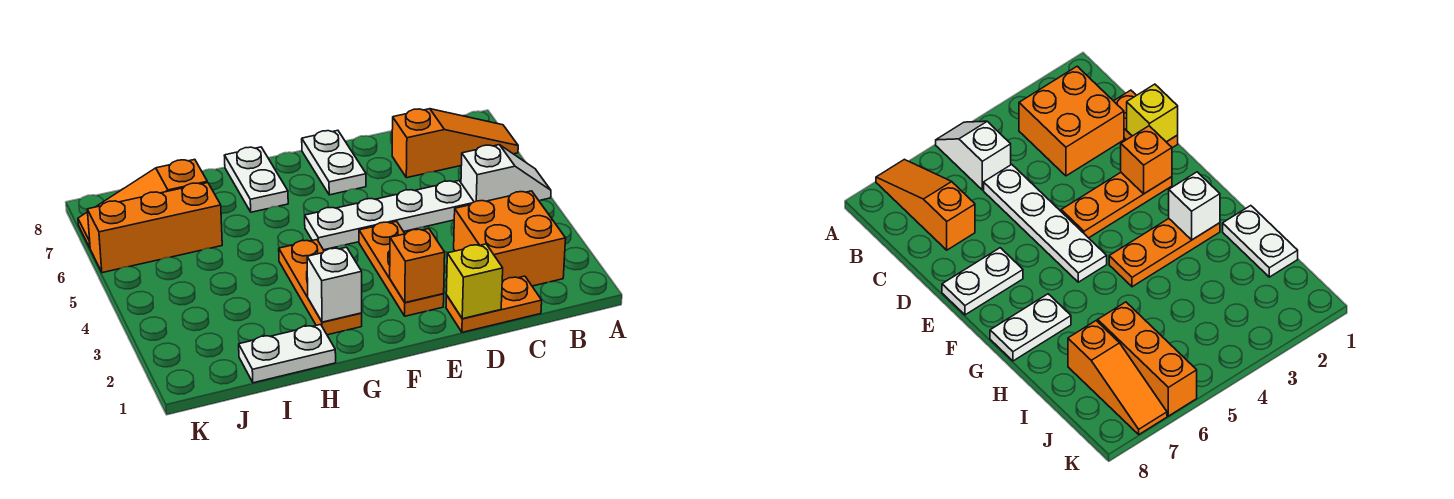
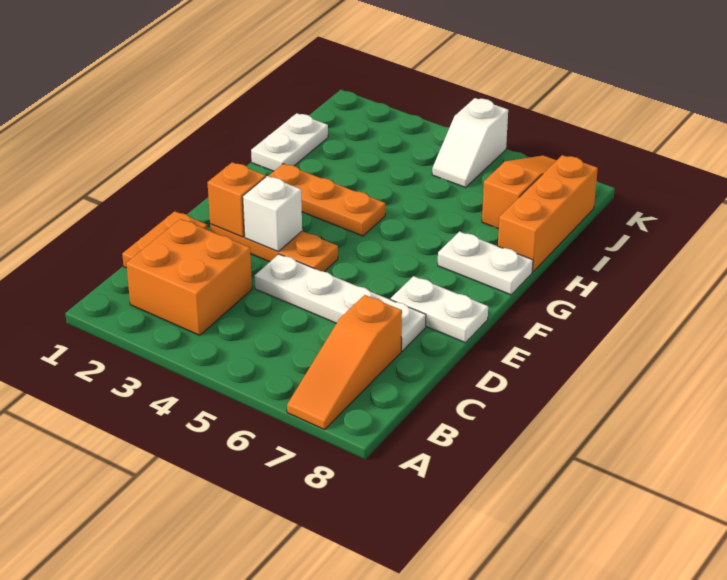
white slope A5:B5 level 1 top B -> white slope J5:K5 level 1 top K
white plate C5:F5 level 1 -> white plate D4:D7 level 1
yellow brick D1 level 2 -> none
white brick G2 level 2 -> white brick E3 level 2
orange brick I6:K6 level 1 -> orange brick H8:J8 level 1

